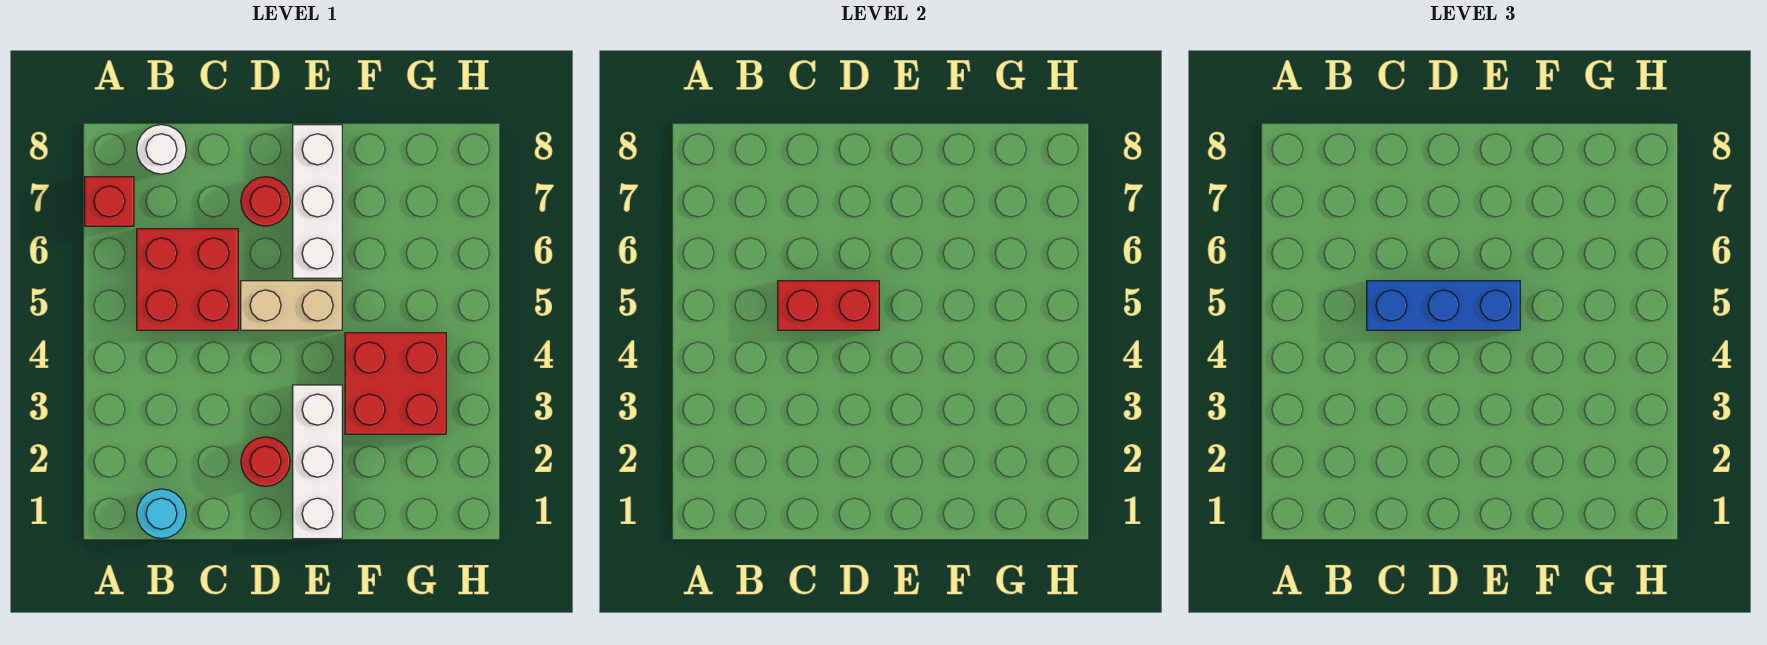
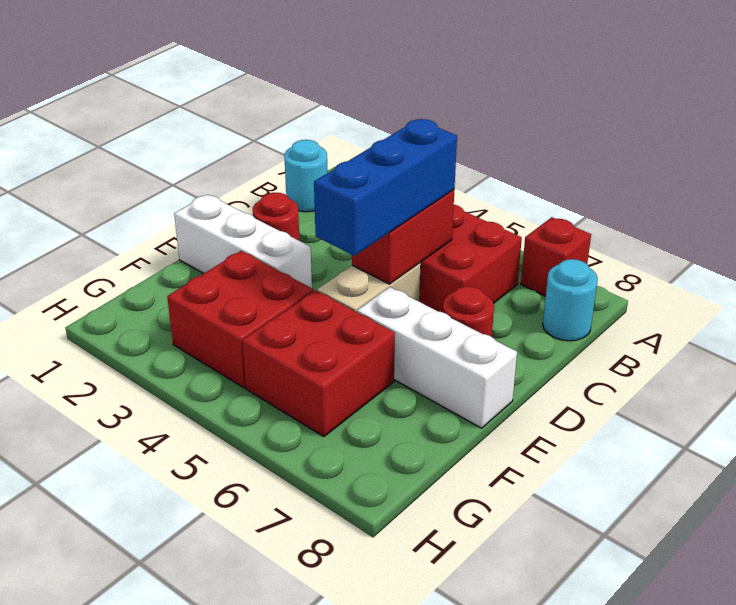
white round brick B8 level 1 -> cyan round brick B8 level 1
none -> red brick F5:G6 level 1

